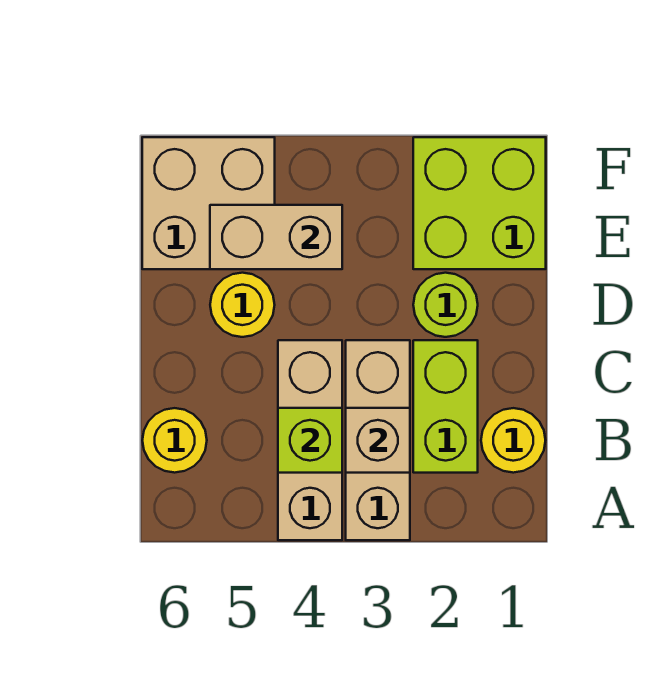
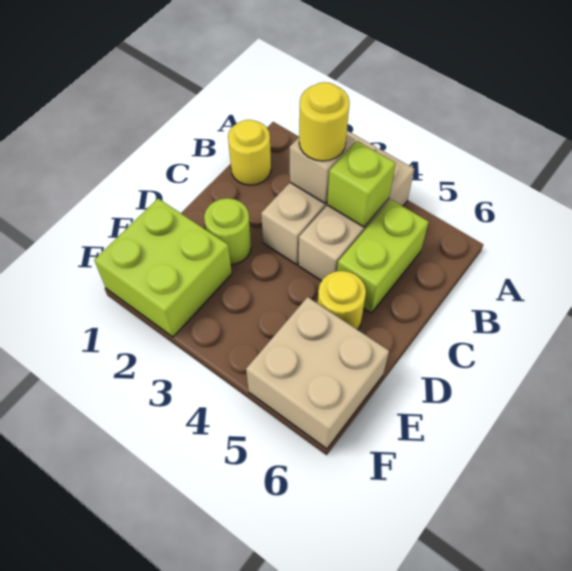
lime brick B2:C2 level 1 -> lime brick B5:C5 level 1
yellow round brick B6 level 1 -> yellow round brick B3 level 3
tan brick E4:E5 level 2 -> none

